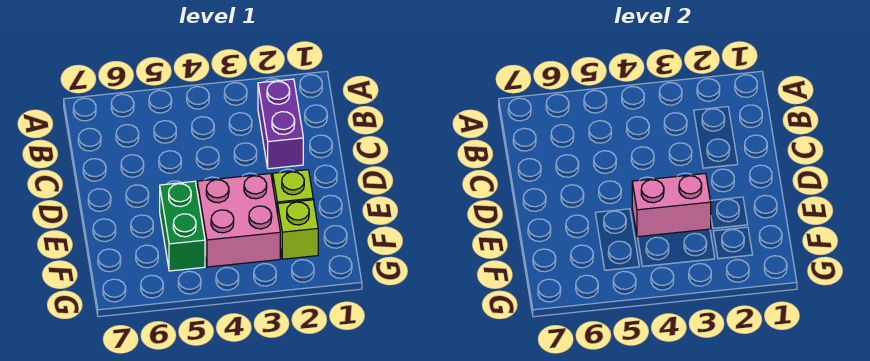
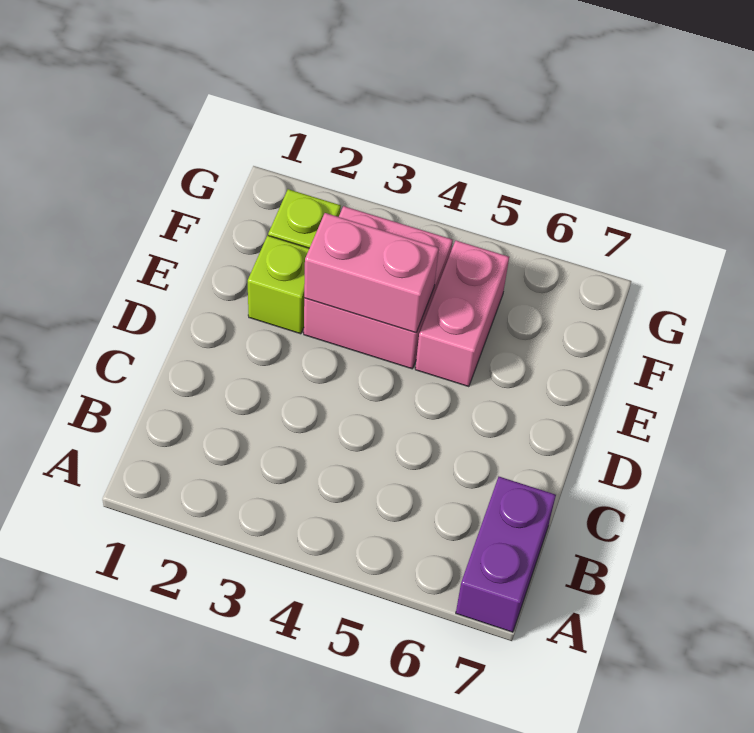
purple brick B2:C2 level 1 -> purple brick A7:B7 level 1
green brick E5:F5 level 1 -> pink brick E5:F5 level 1

